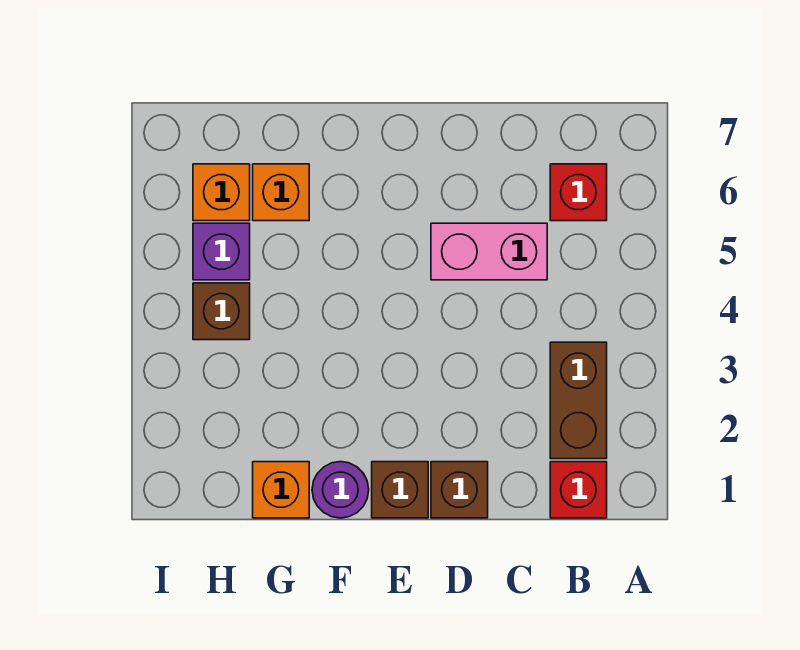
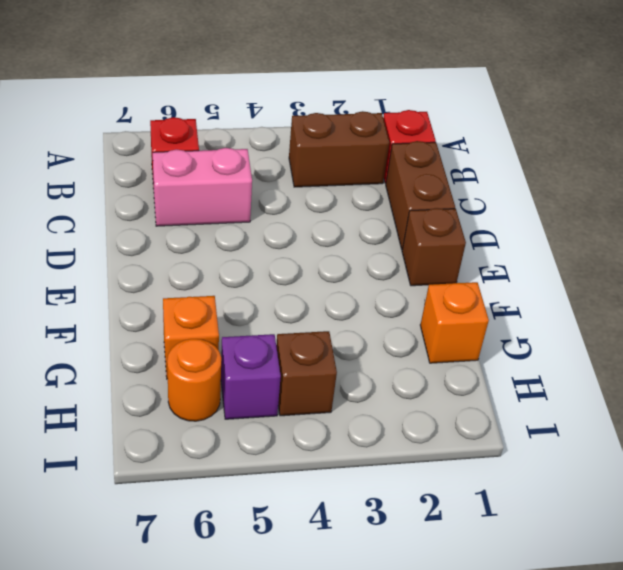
pink brick C5:D5 level 1 -> pink brick C5:C6 level 1
brown brick D1 level 1 -> brown brick C1:D1 level 1
purple round brick F1 level 1 -> none
orange brick H6 level 1 -> orange round brick H6 level 1

